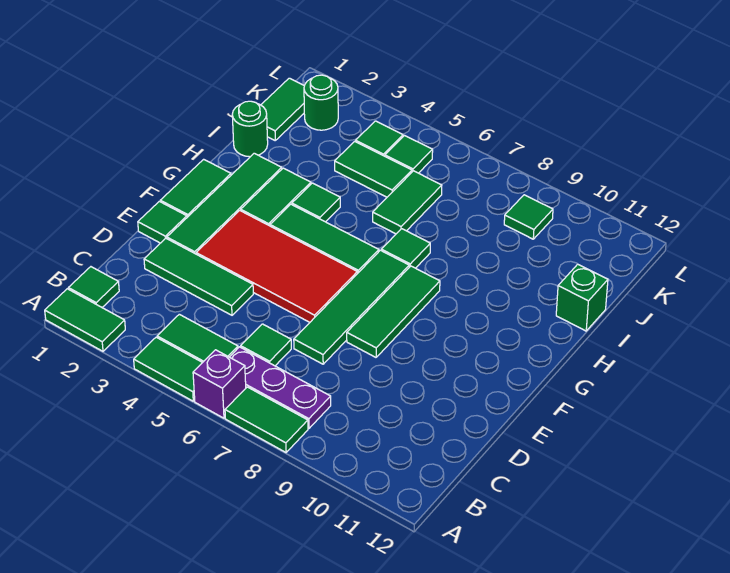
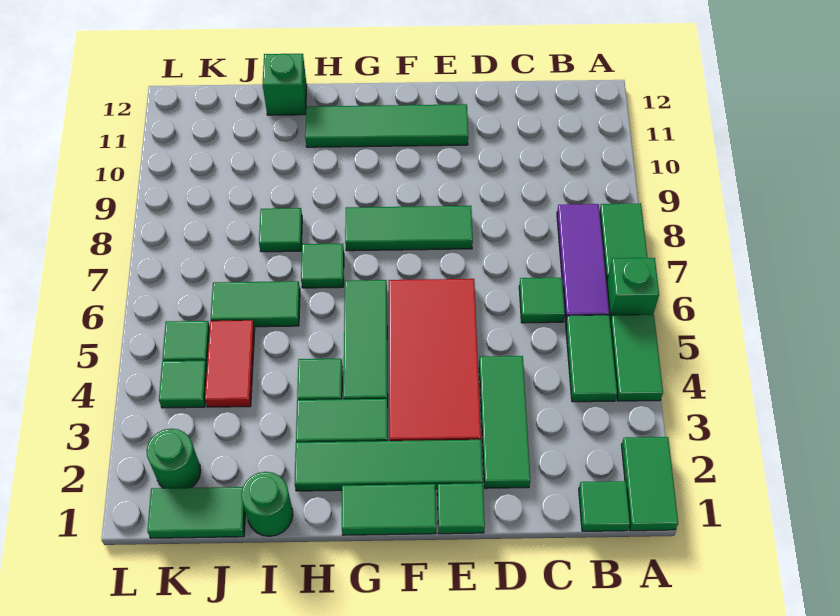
purple brick A6 level 1 -> green brick A6 level 1
purple plate B6:B8 level 1 -> purple tile B6:B8 level 1
green tile D7:G7 level 1 -> green tile E11:H11 level 1
green tile J4:J5 level 1 -> red tile J4:J5 level 1
green tile K9 level 1 -> green tile I8 level 1

